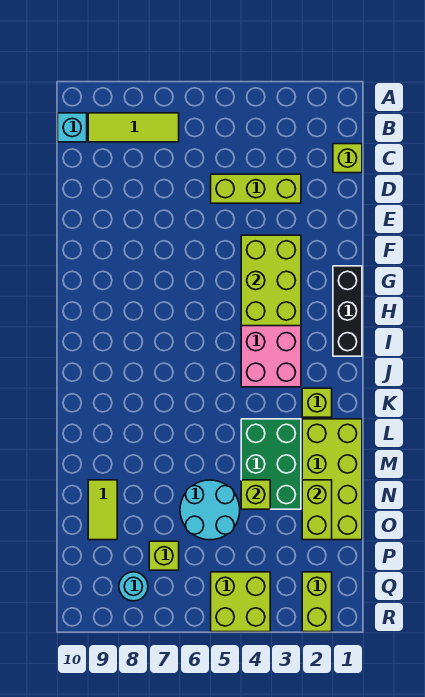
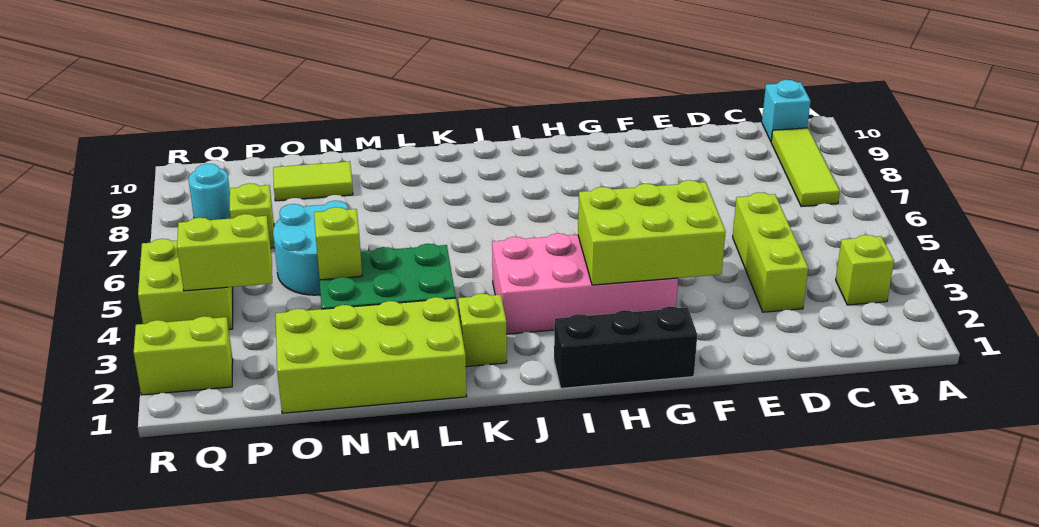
lime brick C1 level 1 -> lime brick B3 level 1
lime brick N2:O2 level 2 -> lime brick P4:Q4 level 2

